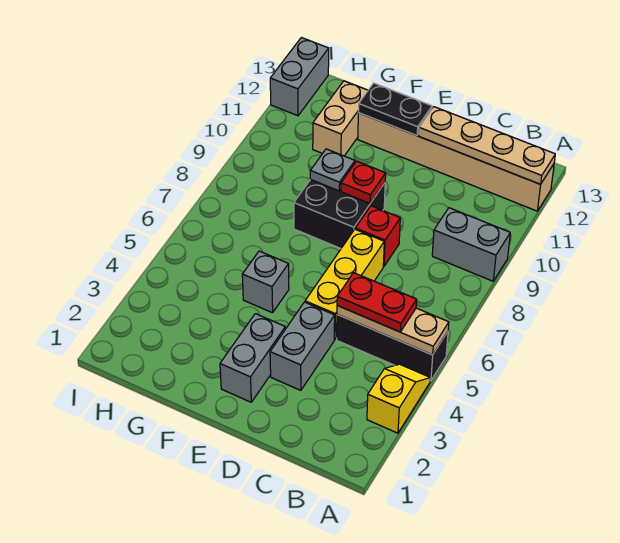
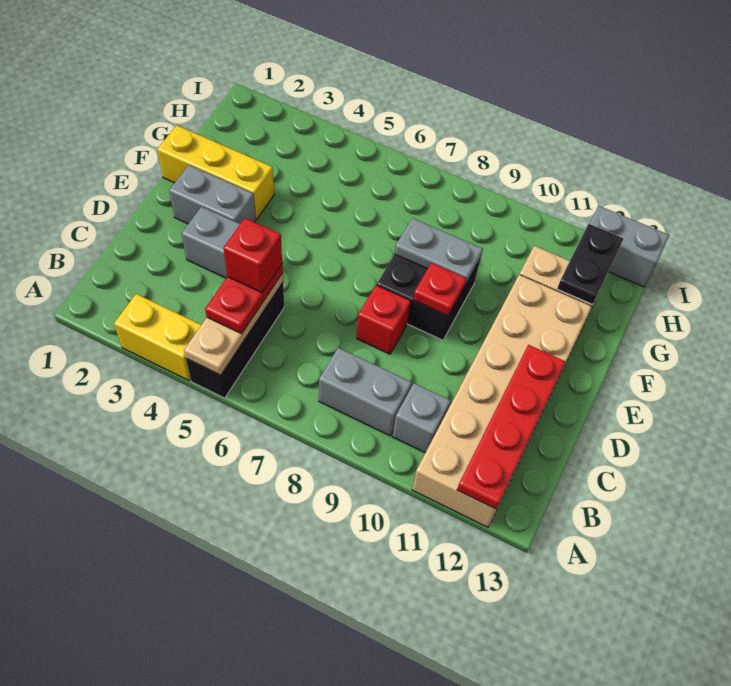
yellow slope A3:A4 level 1 top 3 -> yellow brick A3:A4 level 1
grey brick A9:B9 level 1 -> grey brick B8:B9 level 1
tan brick A12:F12 level 1 -> tan brick A11:F12 level 1
tan plate A12:D12 level 2 -> red plate A12:D12 level 2
none -> red brick C5 level 4
yellow brick D5:D7 level 1 -> yellow brick F1:F3 level 1
black plate E12:F12 level 2 -> black plate G12:H12 level 2
grey brick F5 level 1 -> grey brick B10 level 1
grey plate F9 level 2 -> grey plate F8:F9 level 2

